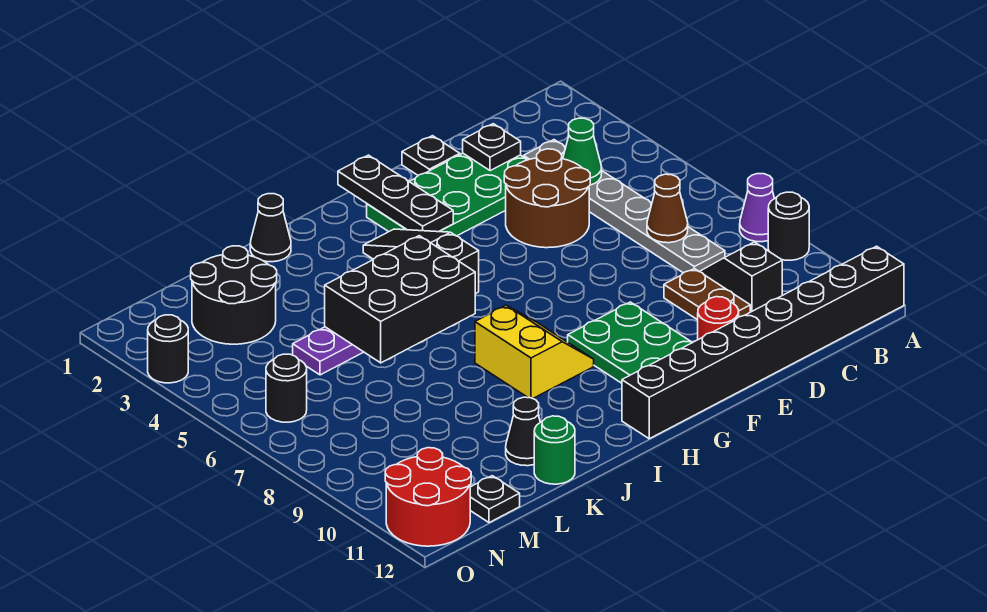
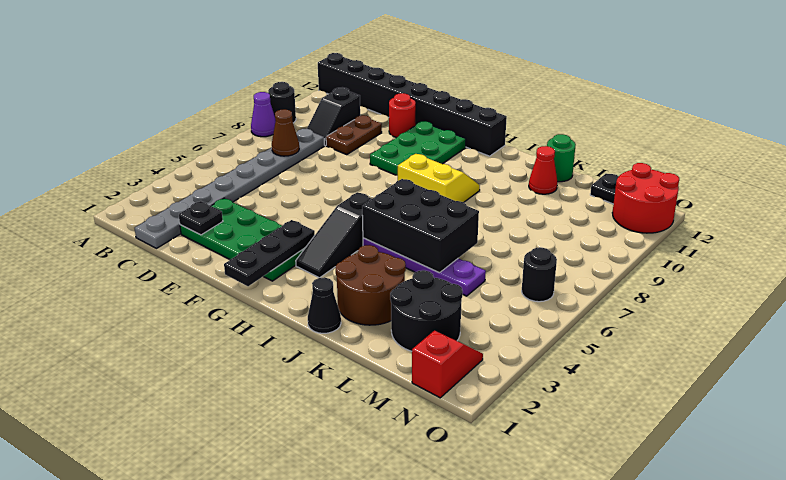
grey plate C3:C8 level 1 -> grey plate C1:C8 level 1
green cone C4 level 2 -> none
brown round brick D4:E5 level 1 -> brown round brick J2:K3 level 1
black plate E1 level 1 -> none
yellow slope H8:I9 level 1 top I -> yellow slope H8:I9 level 1 top 8
black cone K11 level 1 -> red cone K11 level 1
none -> red slope N1:N2 level 1 top 1
black round brick O3 level 1 -> none

